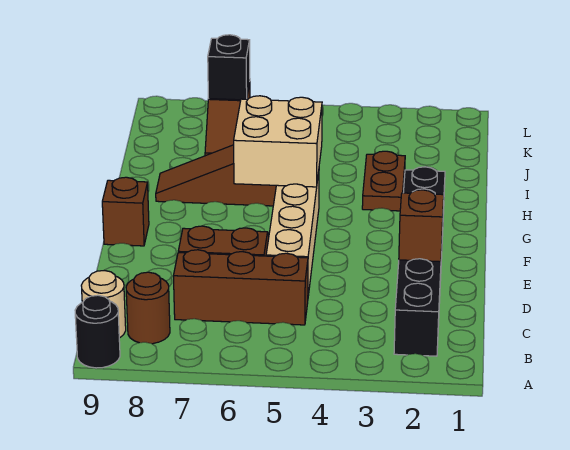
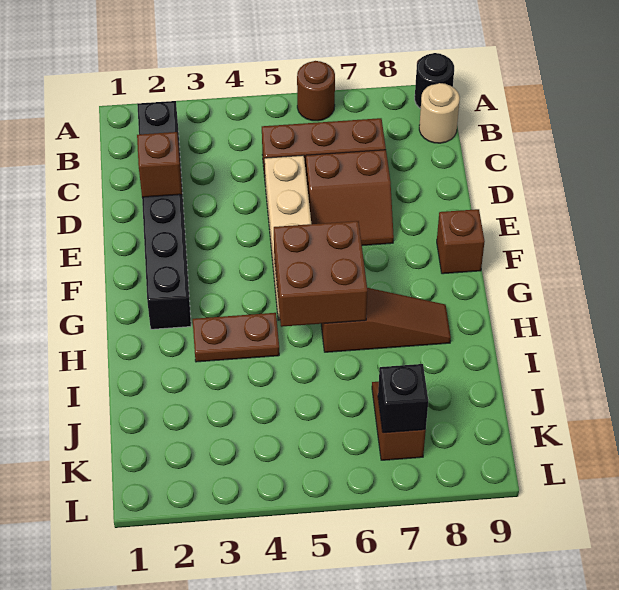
brown round brick B8 level 1 -> brown round brick A6 level 1
tan brick G5:H6 level 2 -> brown brick G5:H6 level 2
brown plate H3:I3 level 1 -> brown plate H3:H4 level 1

